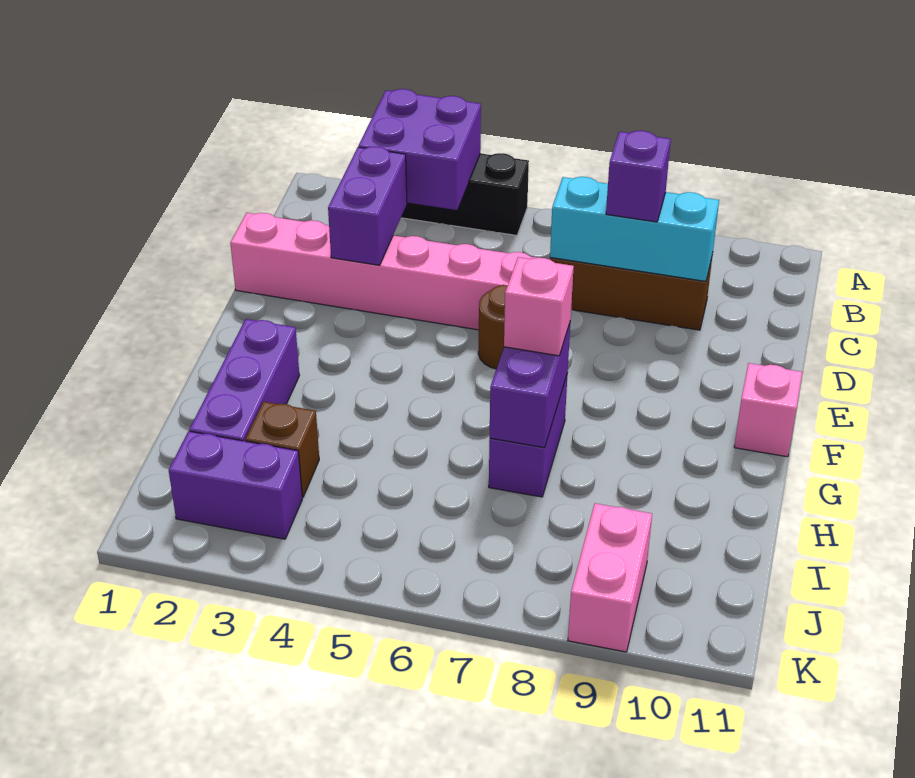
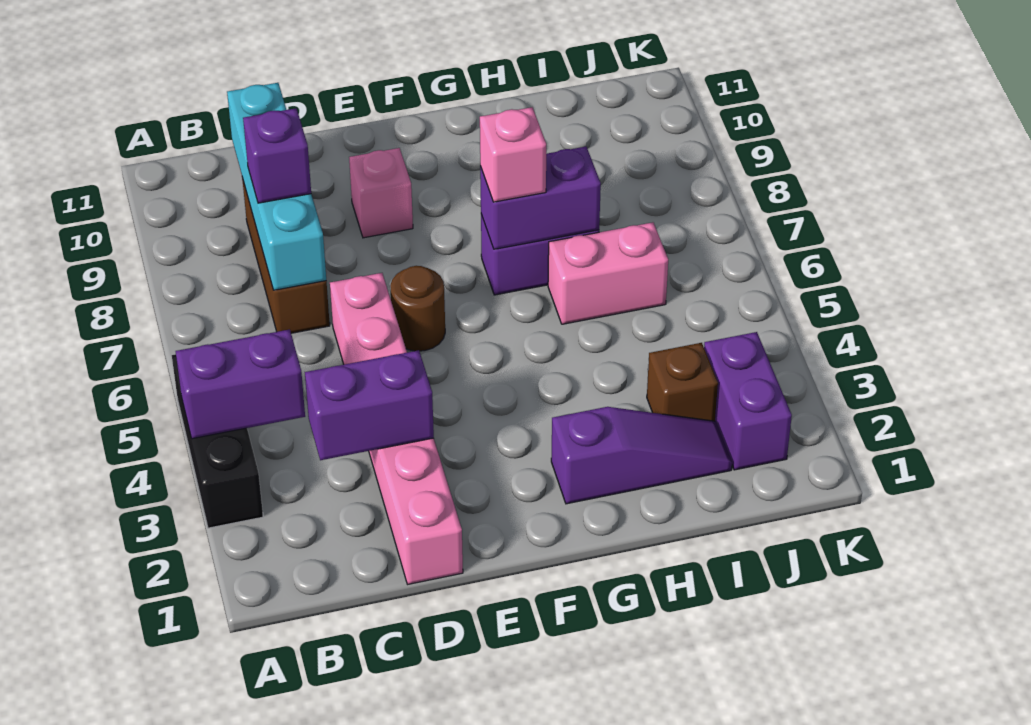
purple brick A3:B4 level 2 -> purple brick A4:B4 level 2
cyan brick C7:C9 level 2 -> cyan brick C7:C10 level 2
pink brick F11 level 1 -> pink brick E9 level 1
purple brick G2:I2 level 1 -> purple slope G2:I2 level 1 top G
pink brick J9:K9 level 1 -> pink brick H6:I6 level 1

